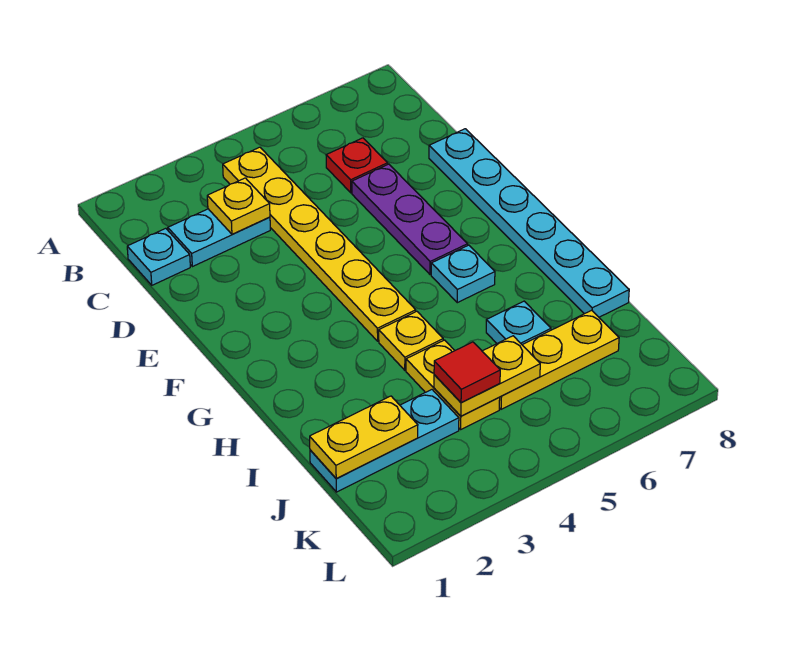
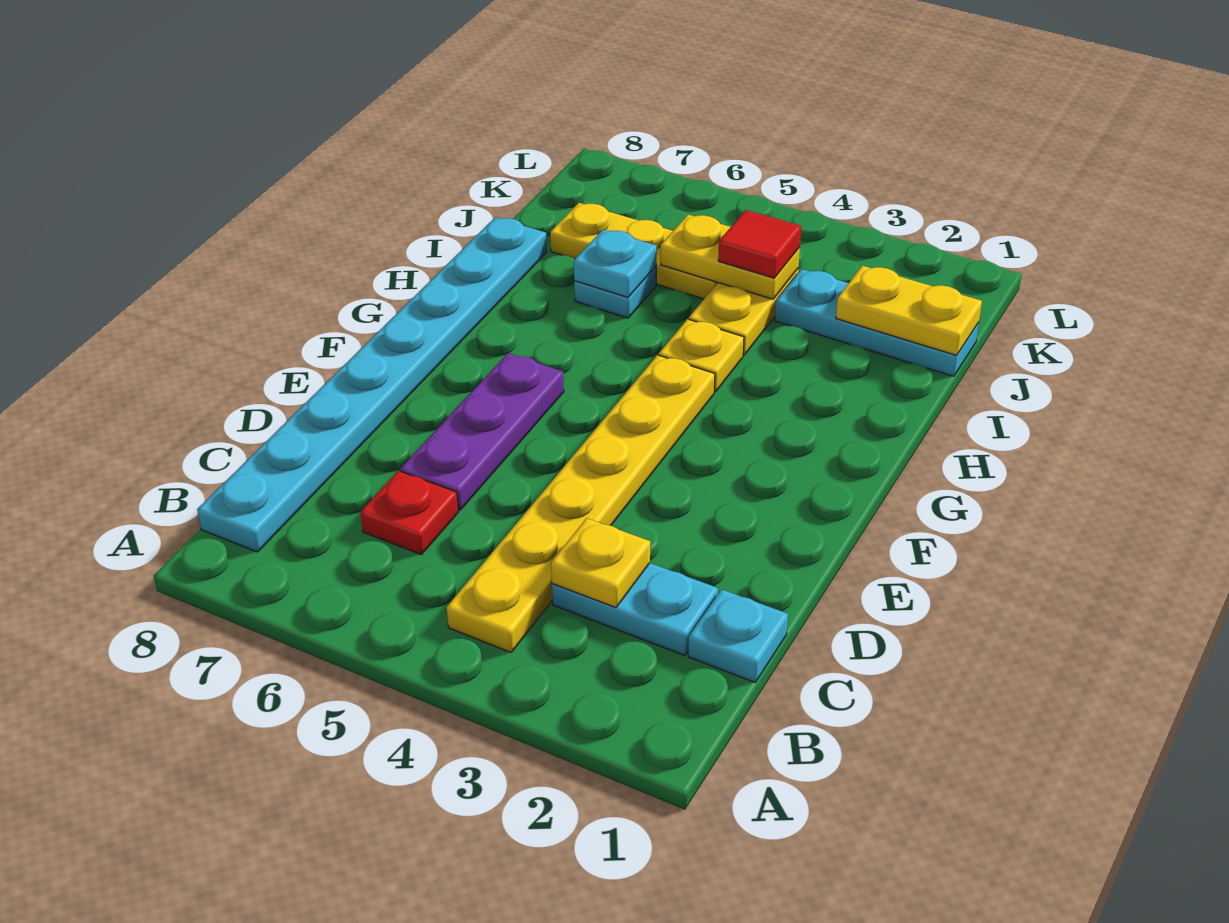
cyan plate D8:I8 level 1 -> cyan plate B8:I8 level 1
cyan plate G6 level 1 -> cyan plate I6 level 2

